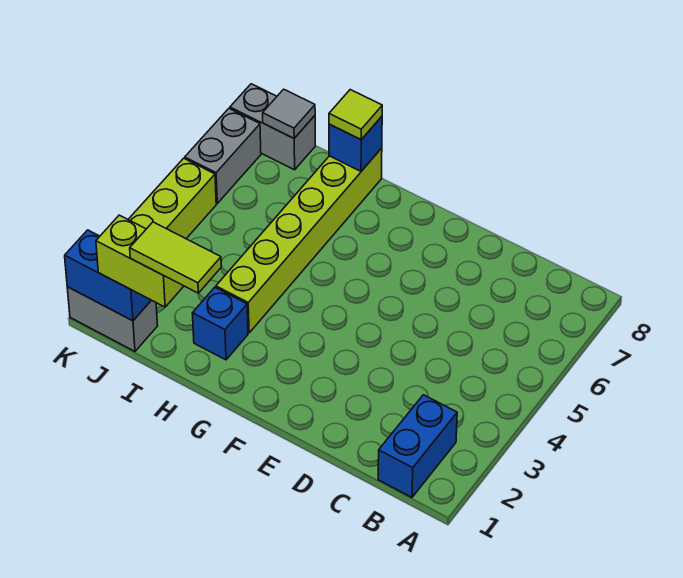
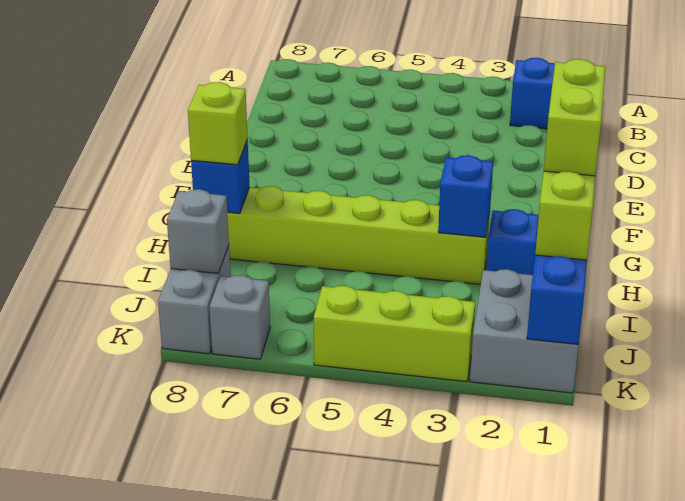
lime tile H1:I1 level 4 -> lime brick H1:I1 level 4
none -> blue brick H3 level 2
lime tile H8 level 3 -> lime brick H8 level 3
grey brick J1:K1 level 1 -> grey brick J1:K2 level 1
grey tile J8 level 2 -> grey brick J8 level 2
grey brick K6:K7 level 1 -> grey brick K7 level 1

